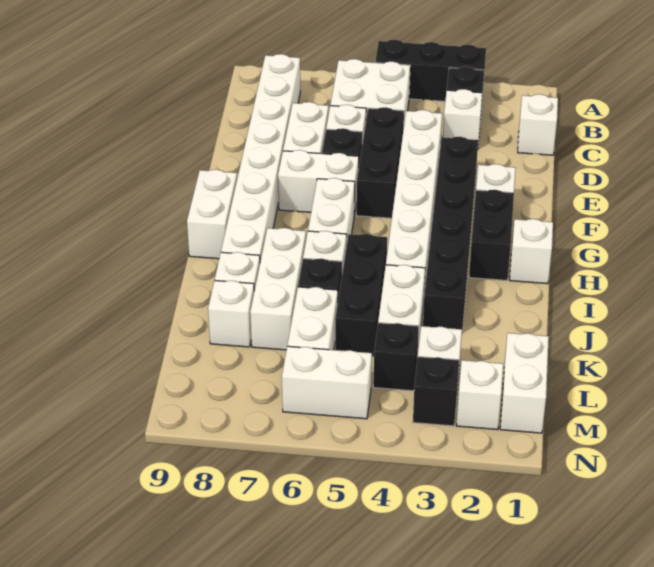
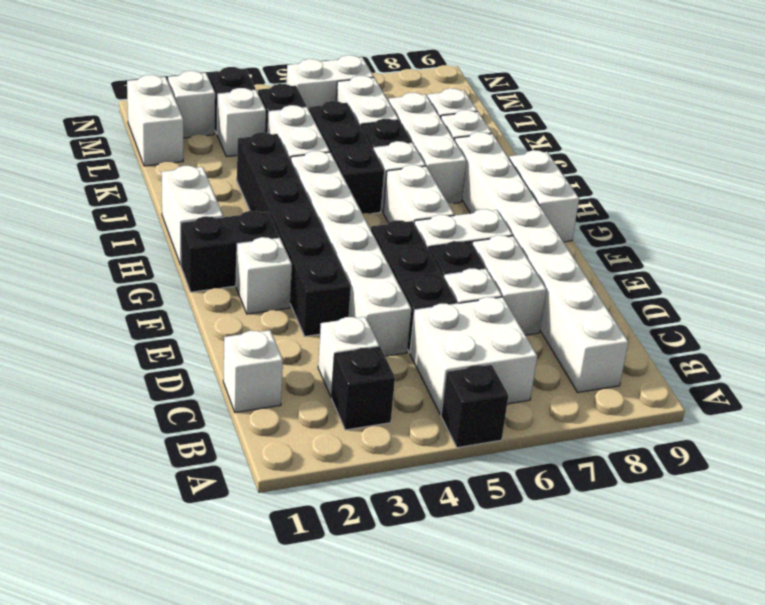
black brick A3:A5 level 1 -> black brick A5 level 1
black brick G2:H2 level 1 -> black brick G1:G2 level 1
white brick H1 level 1 -> white brick H1:I1 level 1

